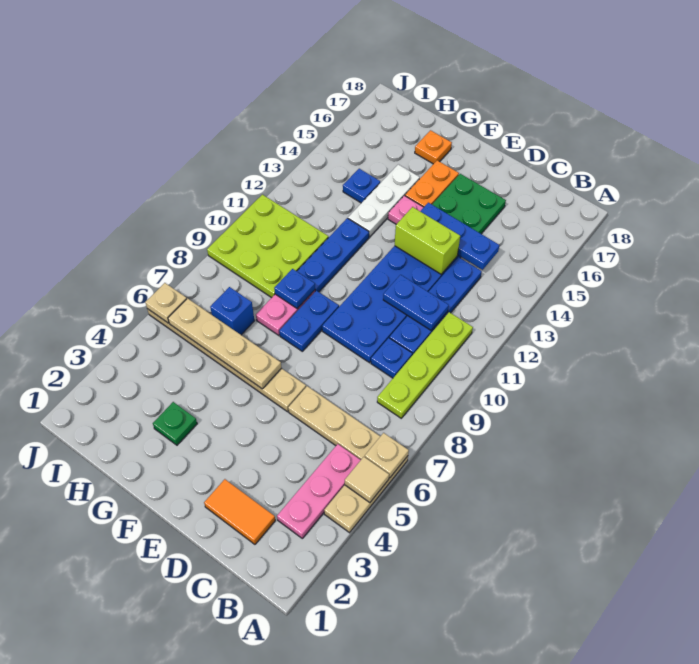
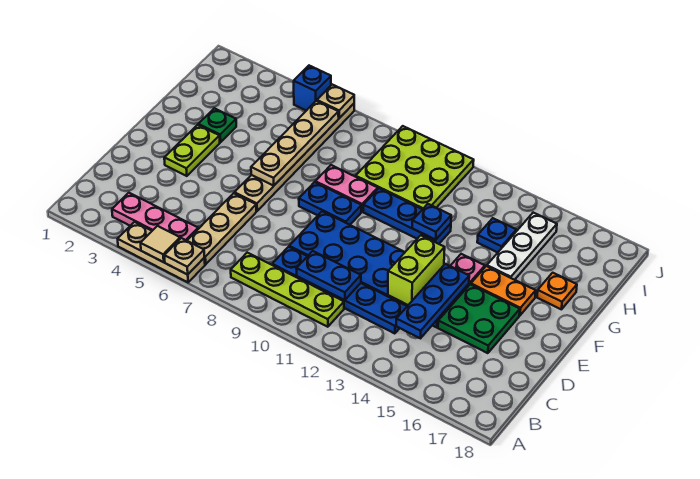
orange tile C2:D2 level 1 -> none
blue plate C11:D11 level 2 -> blue plate C10:C11 level 2
none -> lime plate E3:F3 level 1
blue plate G9 level 2 -> blue plate G12 level 2
white plate G13:G15 level 1 -> white plate G15:I15 level 1
blue brick H7 level 1 -> blue brick J5 level 1

